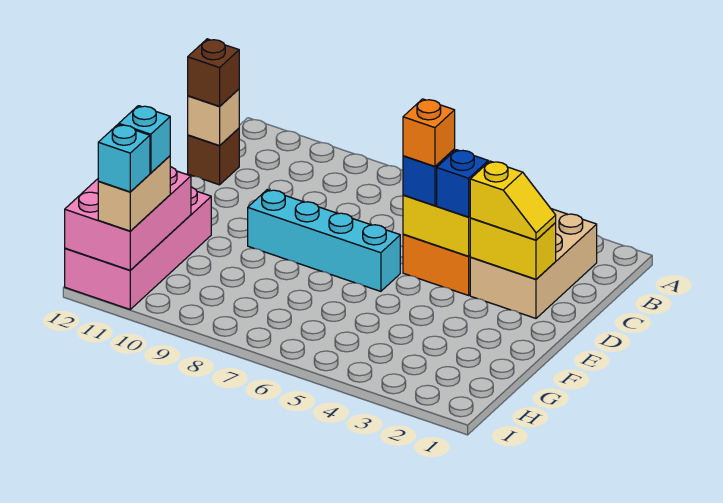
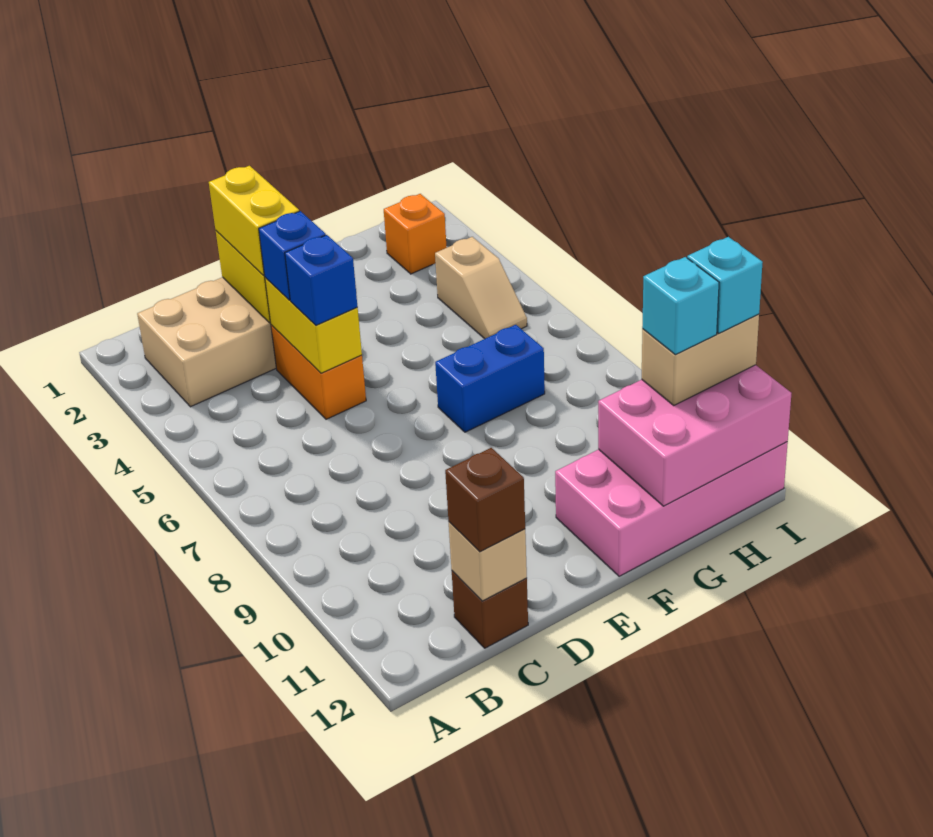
yellow slope D2:D3 level 3 top 3 -> yellow brick D2:D3 level 3
orange brick D5 level 4 -> orange brick H2 level 1
cyan brick E6:E9 level 1 -> none
none -> blue brick F7:G7 level 1
none -> tan slope H4:H5 level 1 top 4

